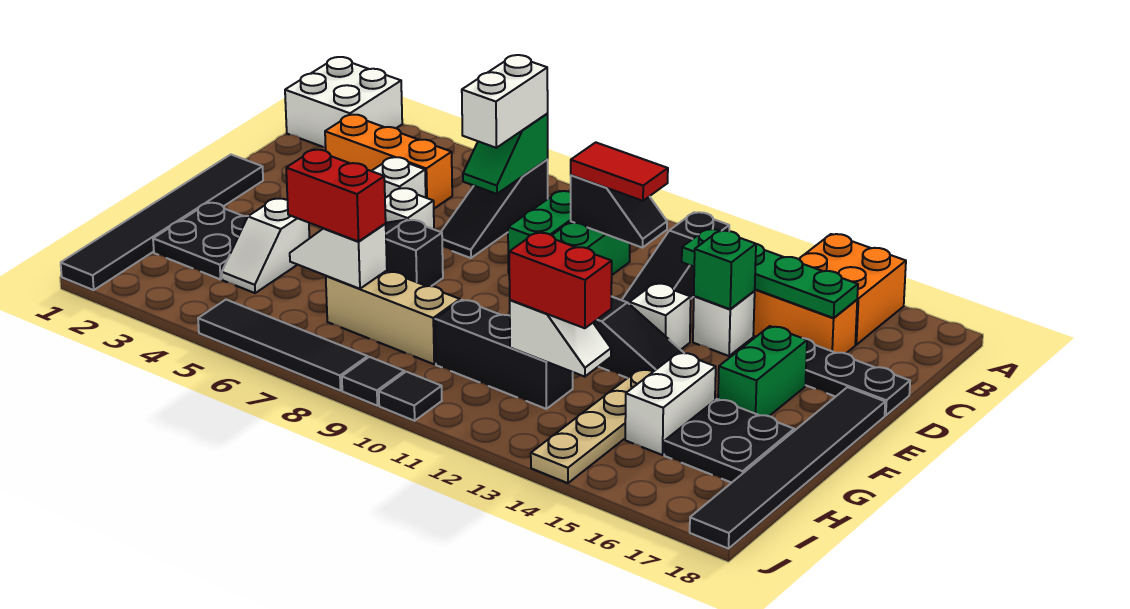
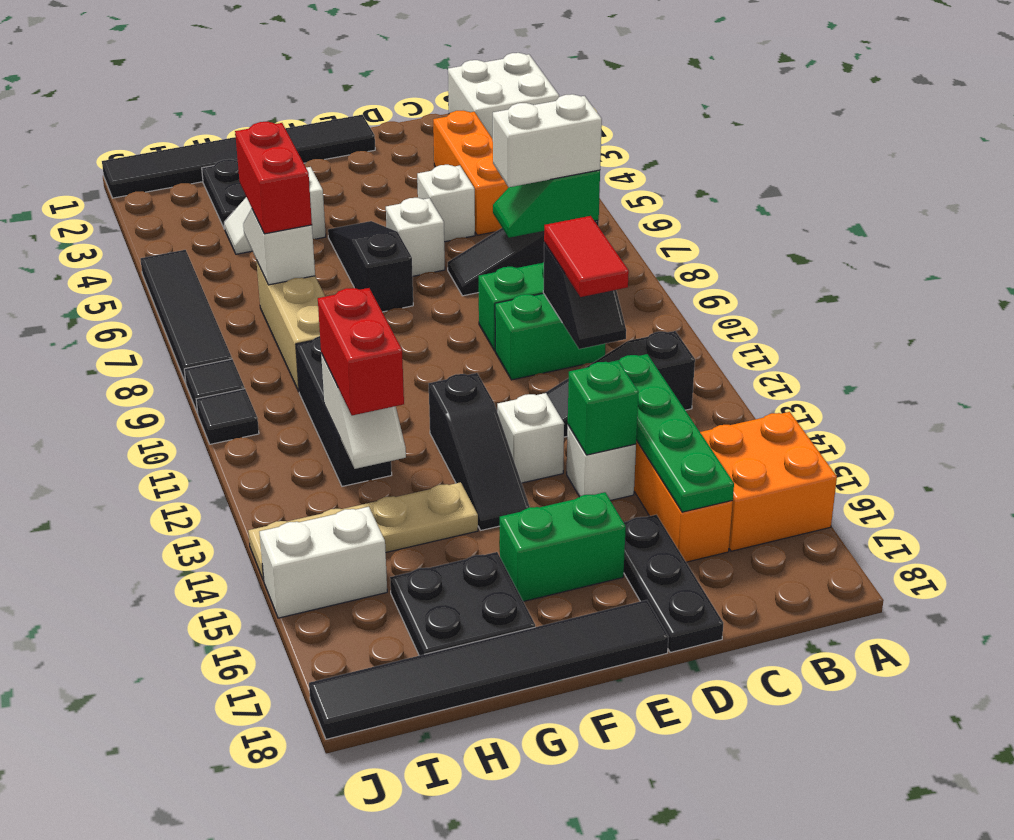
white brick G15:H15 level 1 -> white brick I15:J15 level 1

